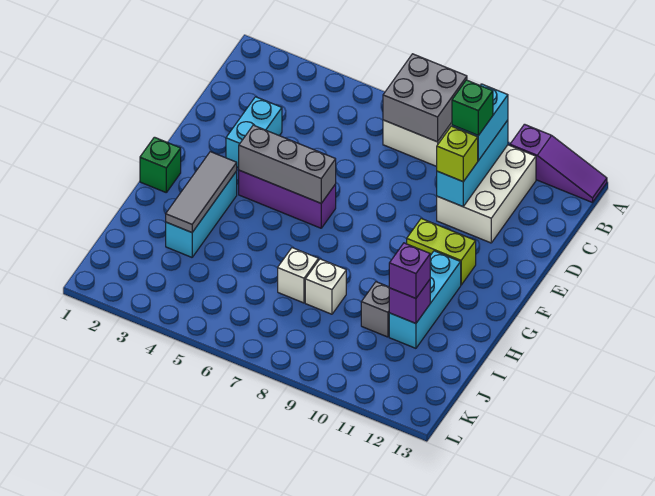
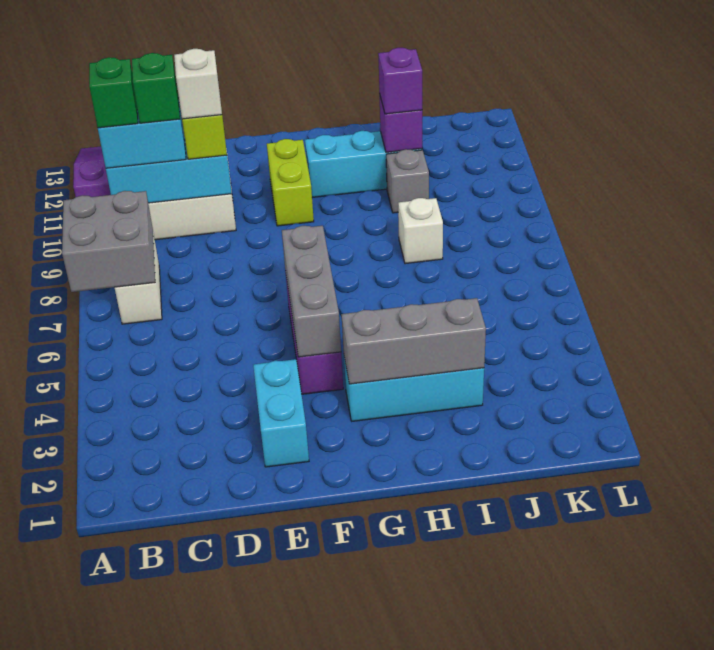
cyan brick D3:E3 level 1 -> cyan brick E2:E3 level 1
green brick G1 level 1 -> green brick B10 level 4
grey tile G3:I3 level 2 -> grey brick G3:I3 level 2
white brick I7 level 1 -> white brick D10 level 4

